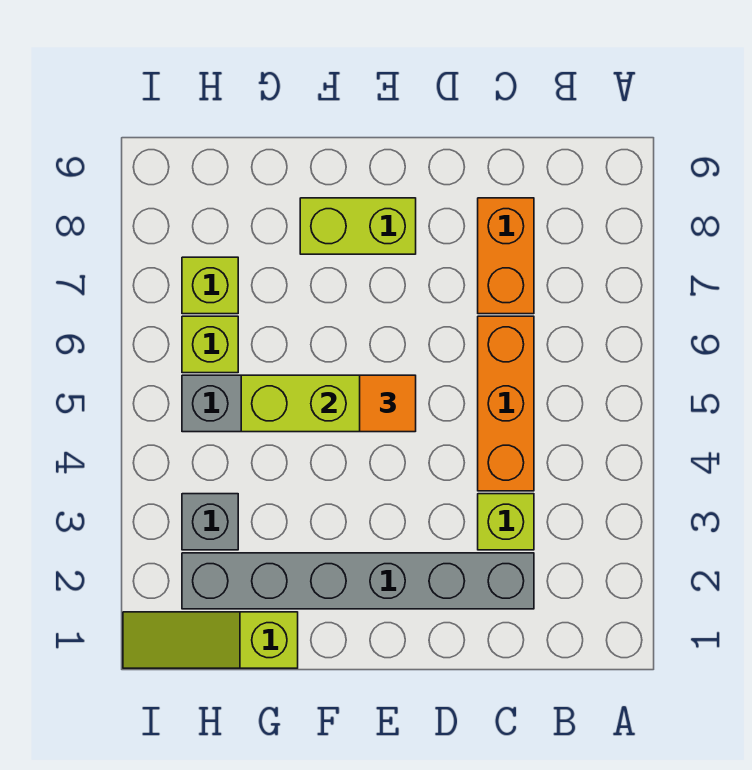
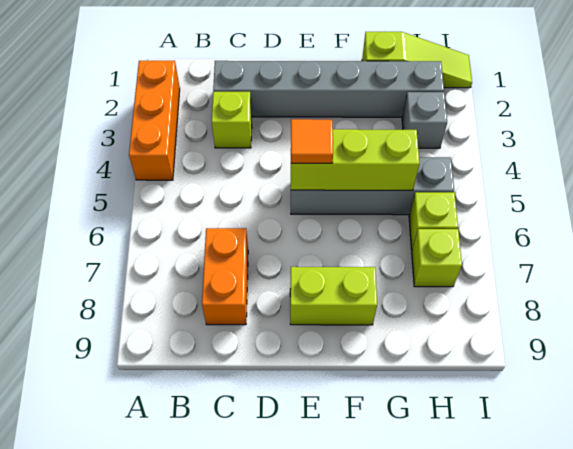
orange brick C4:C6 level 1 -> orange brick A2:A4 level 1

